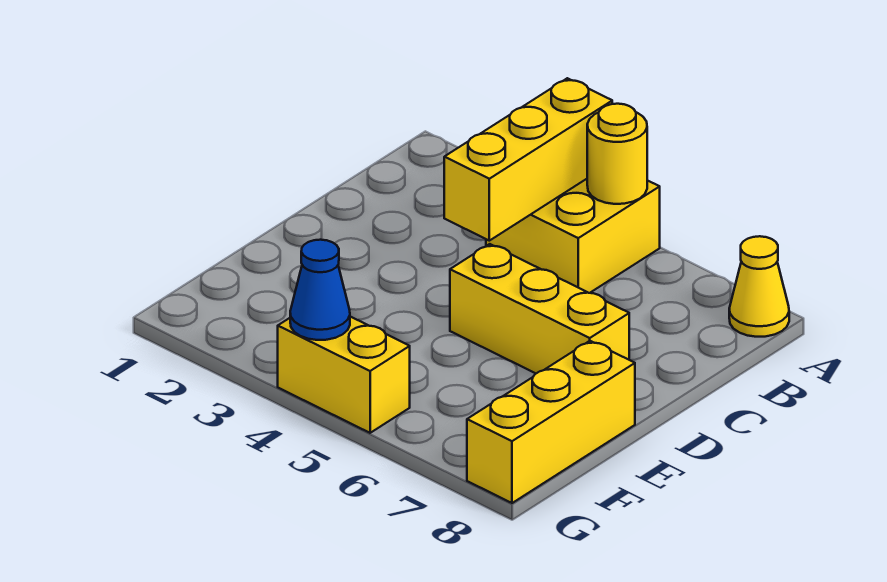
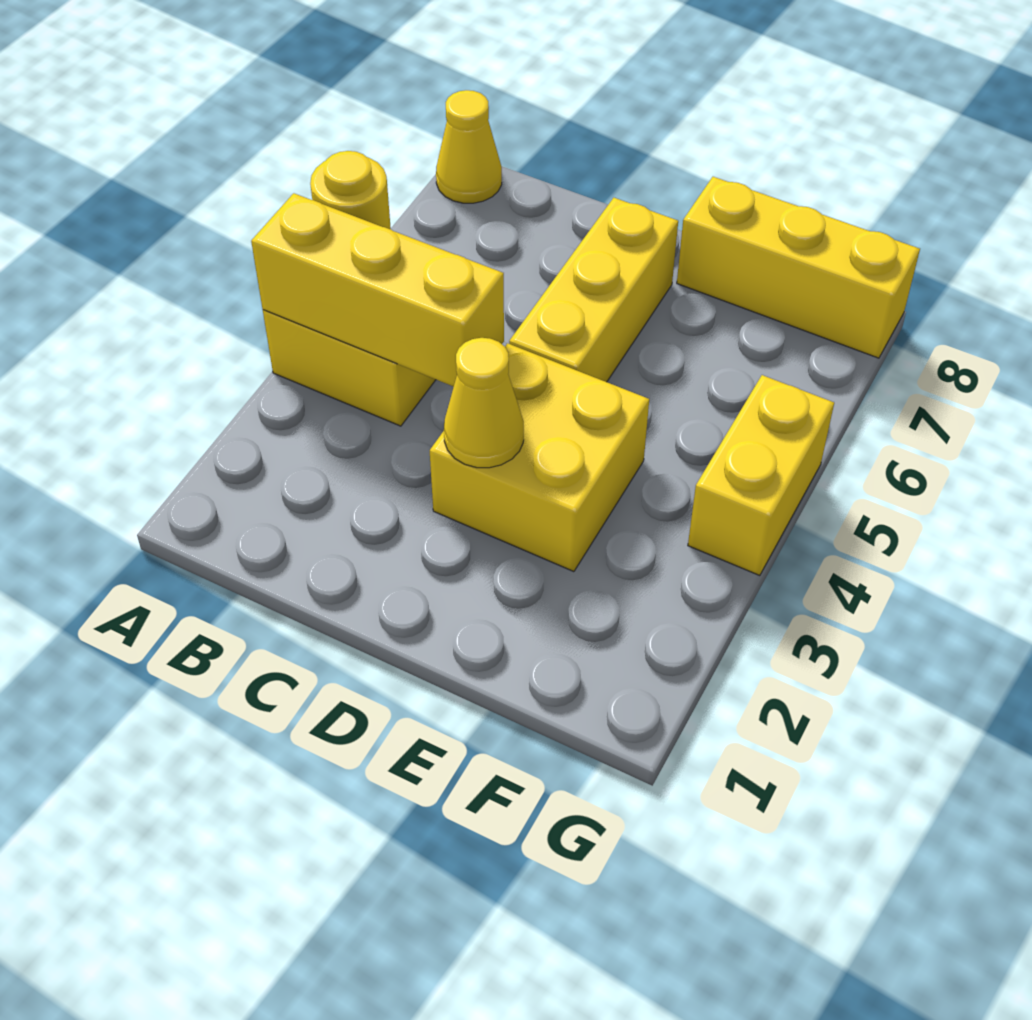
none -> yellow brick D3:E4 level 1
none -> yellow cone D3 level 2
blue cone G4 level 2 -> none

